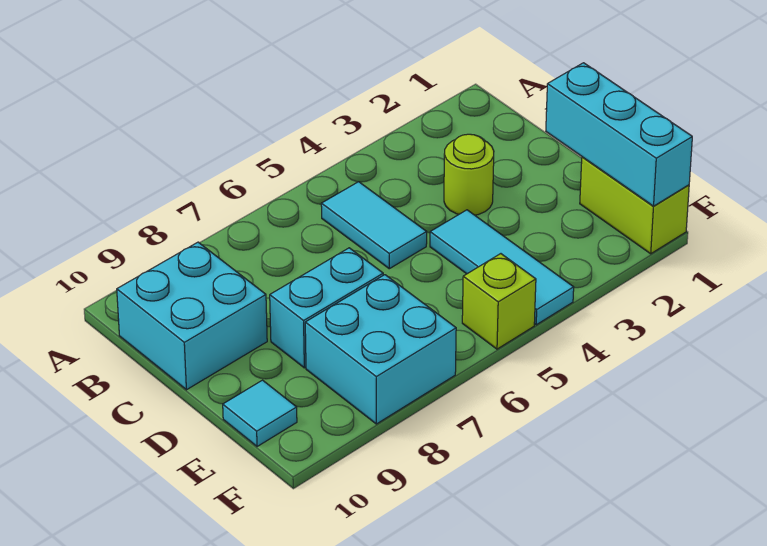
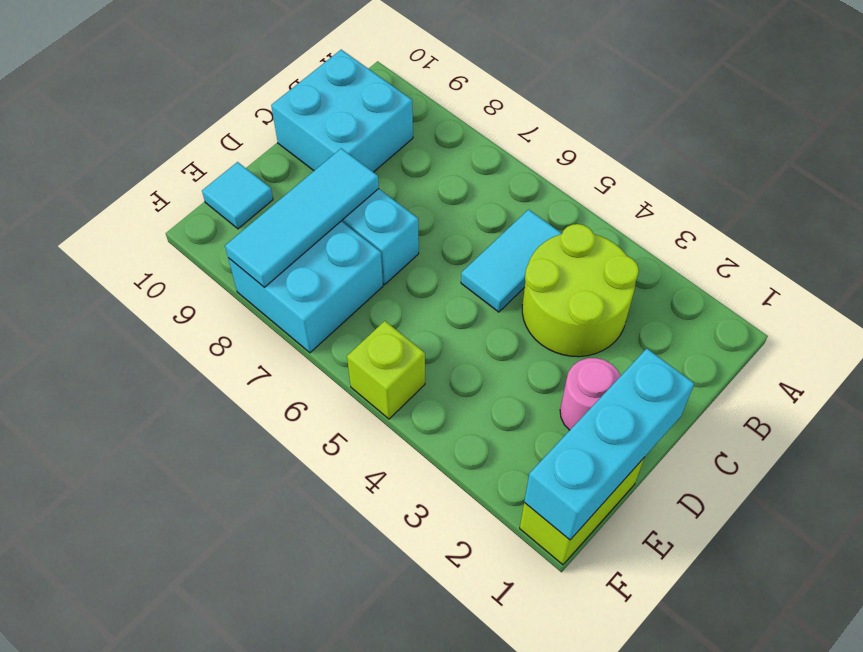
lime round brick C3 level 1 -> lime round brick B3:C4 level 1
none -> pink round brick D2 level 1
cyan tile D4:F4 level 1 -> cyan tile D8:F8 level 2

